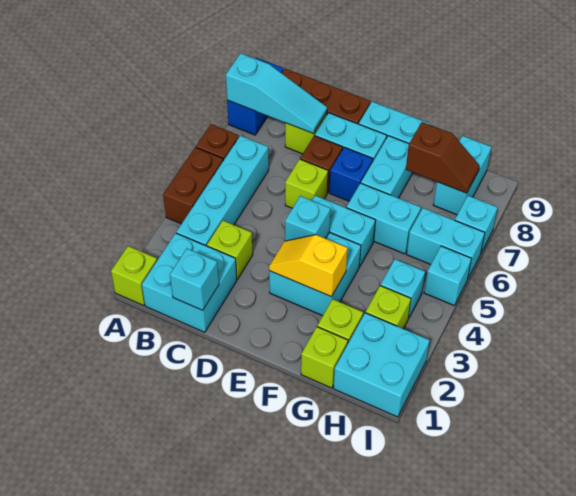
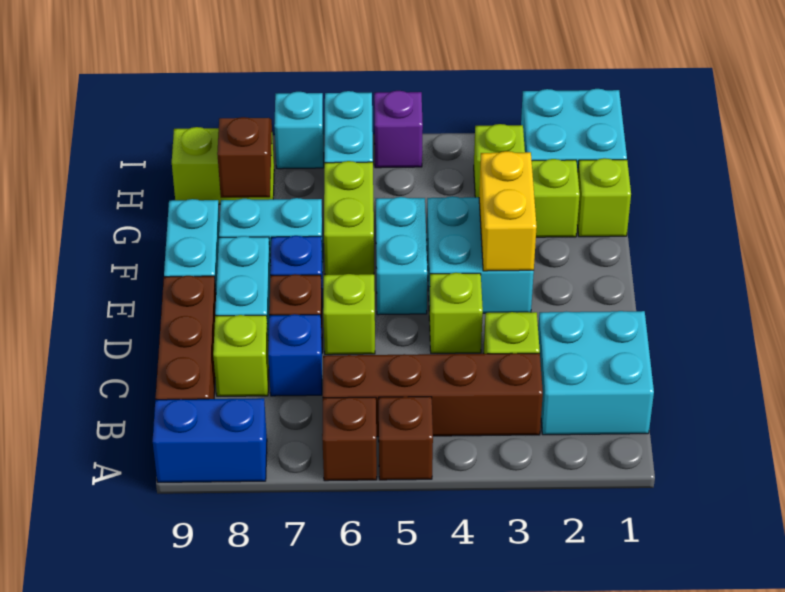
lime brick A1 level 1 -> lime brick D4 level 1
brown brick A4:A5 level 1 -> brown brick A5 level 1
cyan slope A8:C8 level 2 top A -> none
cyan brick B3:B6 level 1 -> brown brick B3:B6 level 1
cyan brick C1 level 2 -> none
none -> blue brick C7 level 1
yellow slope E3:F3 level 2 top F -> yellow brick E3:F3 level 2
cyan brick E4 level 2 -> none
cyan brick F6:G6 level 1 -> lime brick F6:G6 level 1
cyan brick H4 level 1 -> none
cyan brick H8:H9 level 1 -> lime brick H8:H9 level 1
cyan brick I5 level 1 -> purple brick I5 level 1

